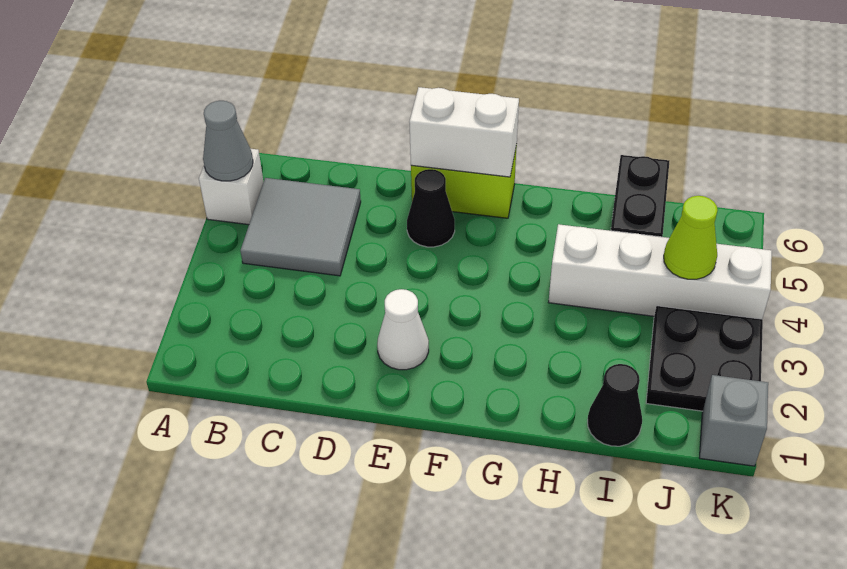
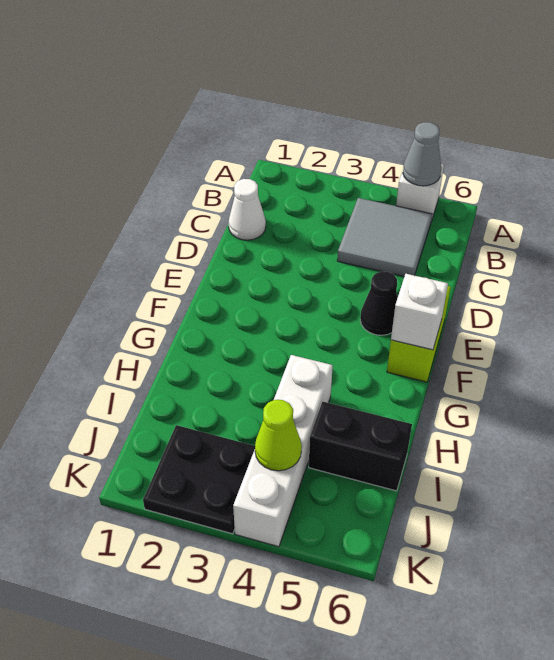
white cone E2 level 1 -> white cone C1 level 1
white brick E6:F6 level 2 -> white brick F6 level 2
black cone I1 level 1 -> none
grey brick K1 level 1 -> none

